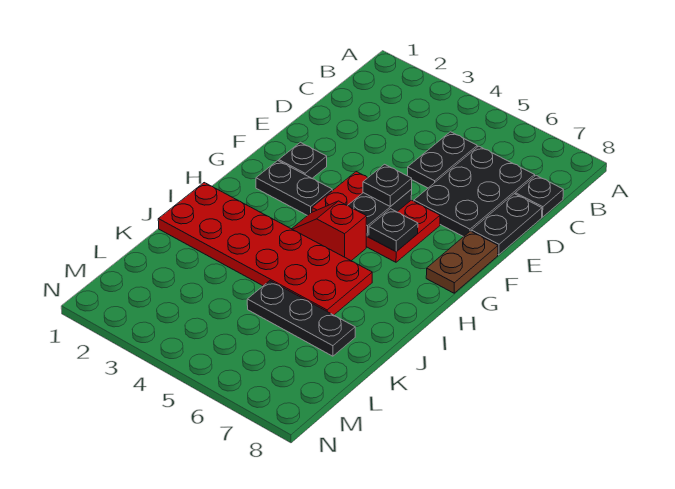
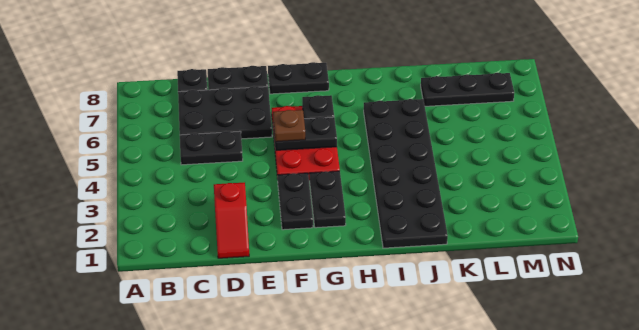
black plate F2 level 1 -> black plate F2:F3 level 1
black plate F5 level 3 -> brown plate F5 level 3
brown plate F8:G8 level 1 -> black plate F8:G8 level 1
red slope H4:H5 level 1 top 5 -> red slope D1:D2 level 1 top 2
red plate I1:J6 level 1 -> black plate I1:J6 level 1
black plate K5:K7 level 1 -> black plate K7:M7 level 1

